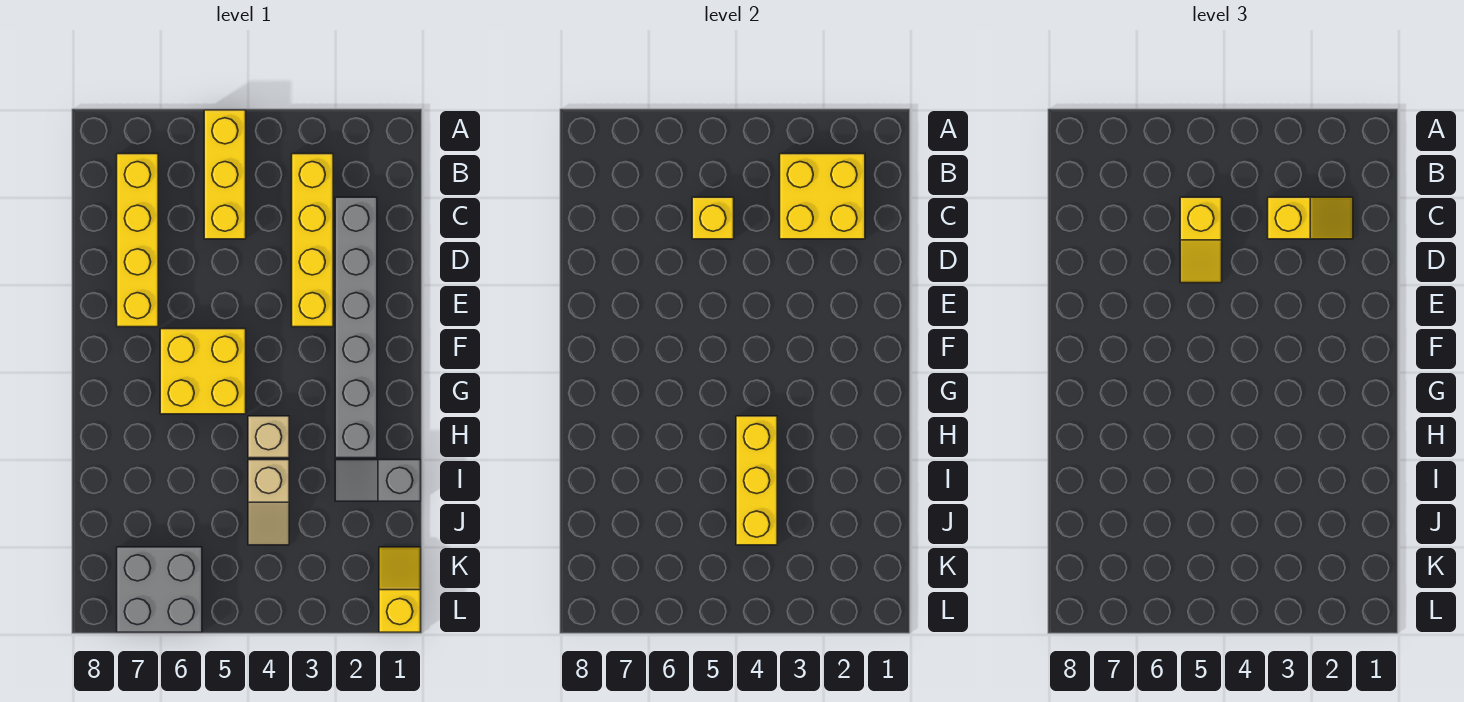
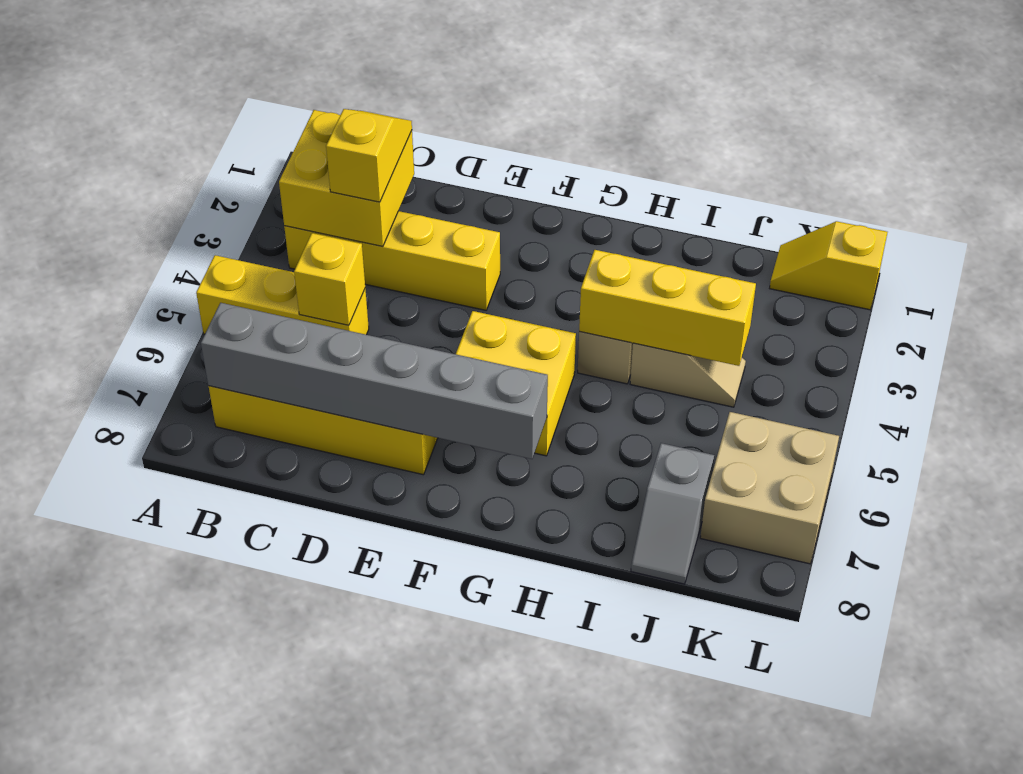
grey brick C2:H2 level 1 -> grey brick B7:G7 level 2
yellow slope C5:D5 level 3 top C -> none
grey slope I1:I2 level 1 top 1 -> grey slope J7:J8 level 1 top 7
grey brick K6:L7 level 1 -> tan brick K6:L7 level 1

